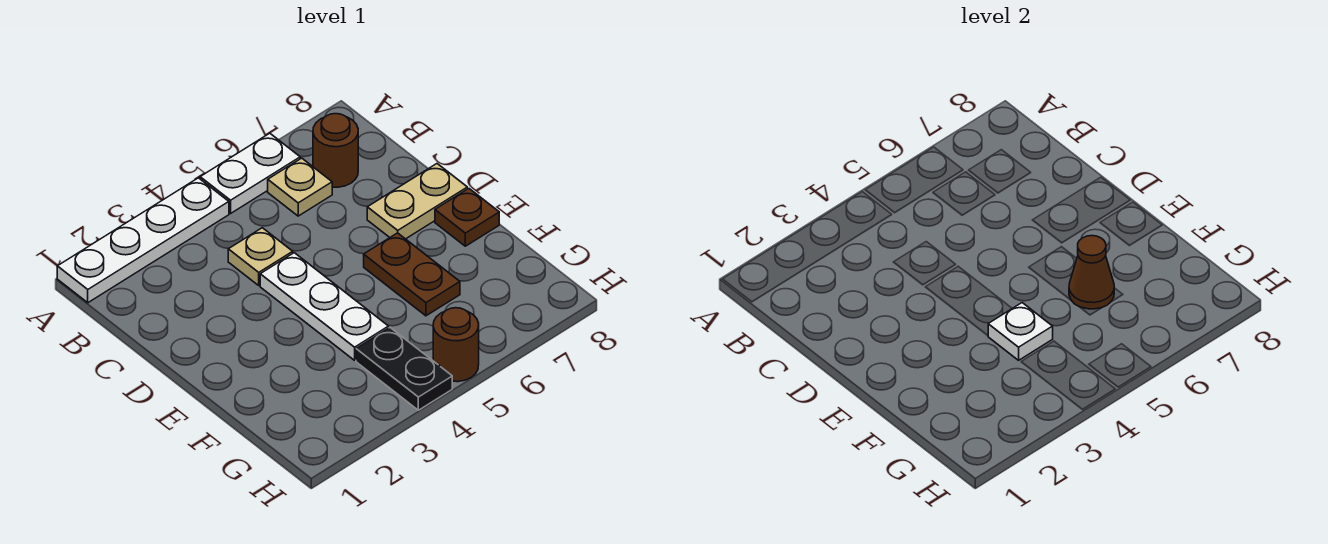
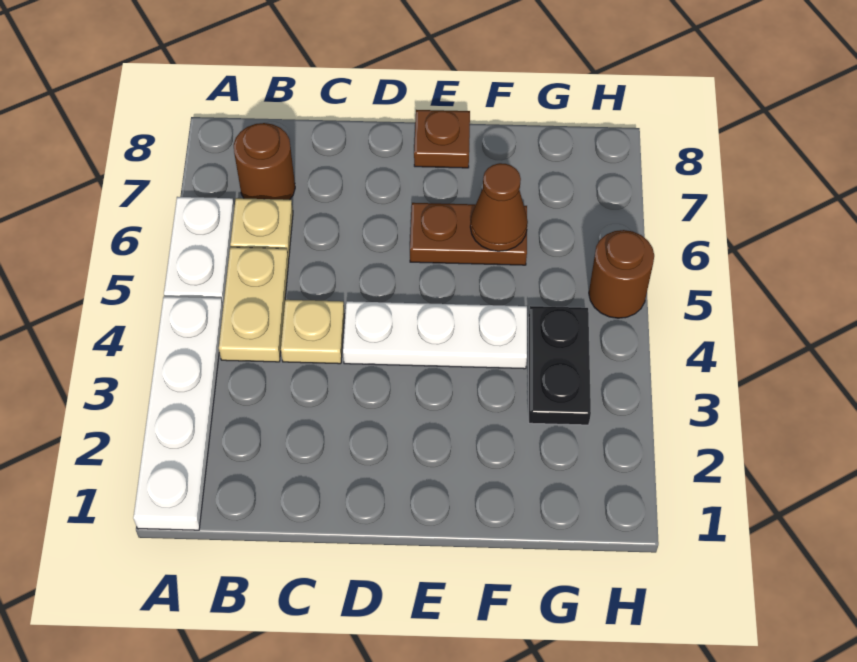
tan plate D7:D8 level 1 -> tan plate B4:B5 level 1
white plate F4 level 2 -> none
black plate G4:H4 level 1 -> black plate G3:G4 level 1

